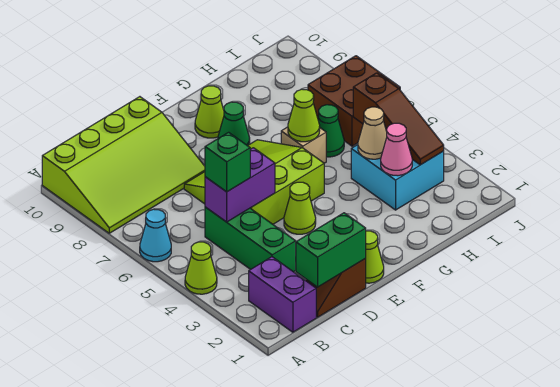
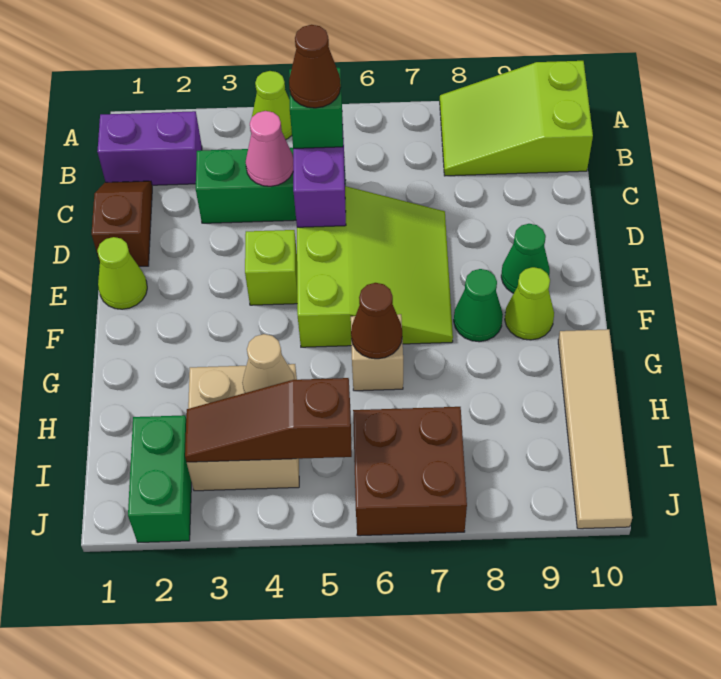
cyan cone A6 level 1 -> none
lime slope A8:D10 level 1 top 10 -> lime slope A8:B10 level 1 top 10
green brick C1:D1 level 2 -> green brick I2:J2 level 1
none -> brown cone C5 level 4
lime cone E4 level 1 -> lime brick E4 level 1
lime cone G6 level 2 -> brown cone G6 level 2
none -> tan tile G10:J10 level 1
cyan brick H3:I4 level 1 -> tan brick H3:I4 level 1
pink cone H3 level 2 -> pink cone C4 level 2
green cone H6 level 1 -> green cone E9 level 1

